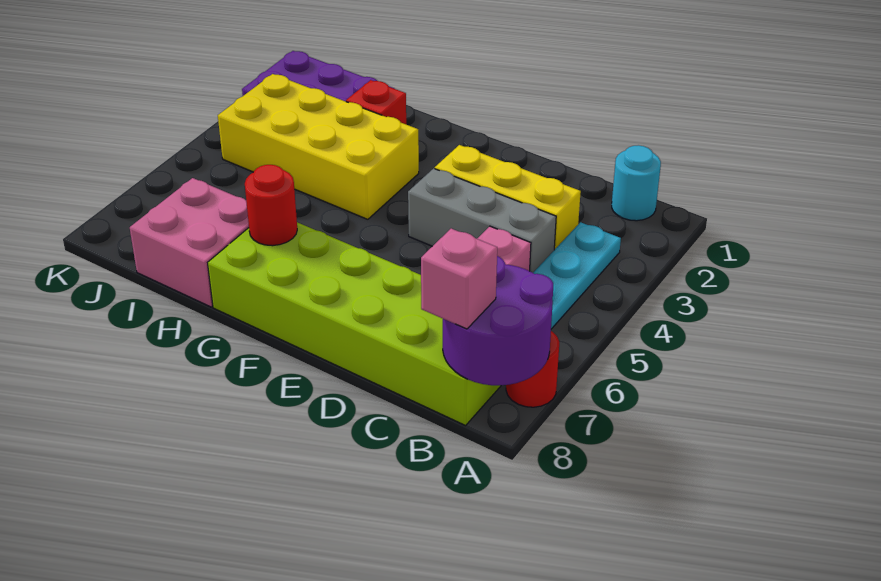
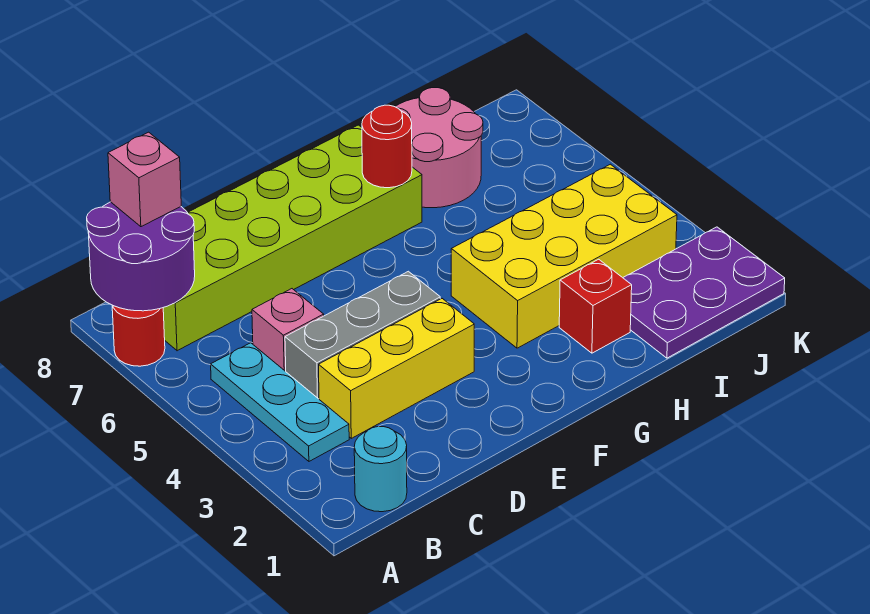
pink brick H7:I8 level 1 -> pink round brick H7:I8 level 1

